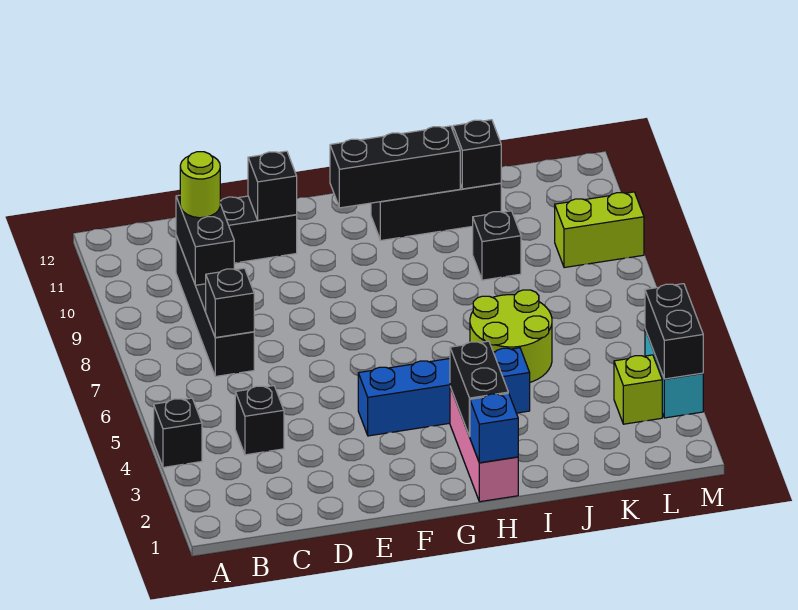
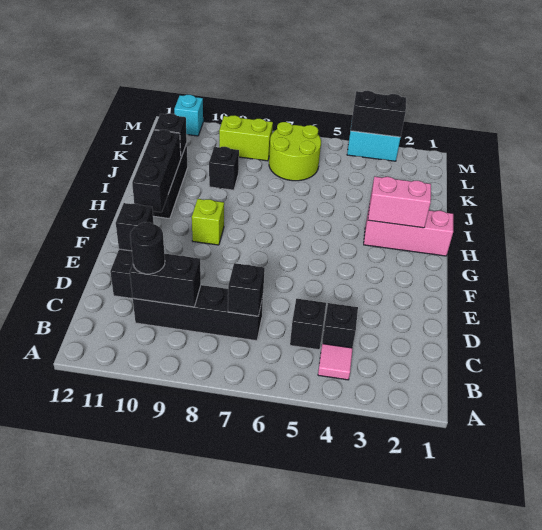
black brick A4 level 1 -> black brick C5 level 1
none -> pink tile B4 level 1
lime round brick C10 level 3 -> black round brick C10 level 3
blue brick F4:I4 level 1 -> none
blue brick H1 level 2 -> none
black brick H2:H3 level 2 -> pink brick H2:H3 level 2
lime round brick I5:J6 level 1 -> lime round brick K6:L7 level 1
lime brick L3 level 1 -> lime brick G9 level 1
lime brick L9:M9 level 1 -> lime brick L8:L9 level 1
none -> cyan brick M11 level 1

